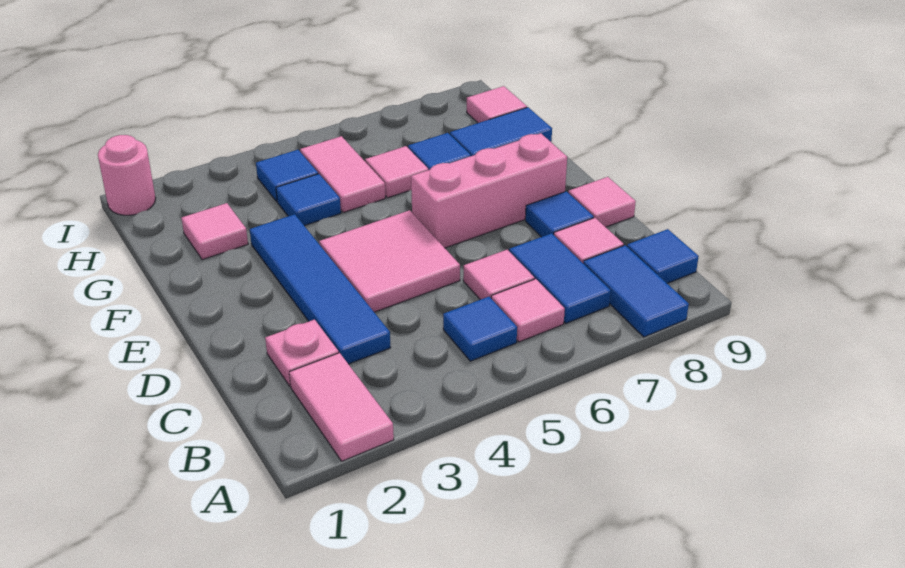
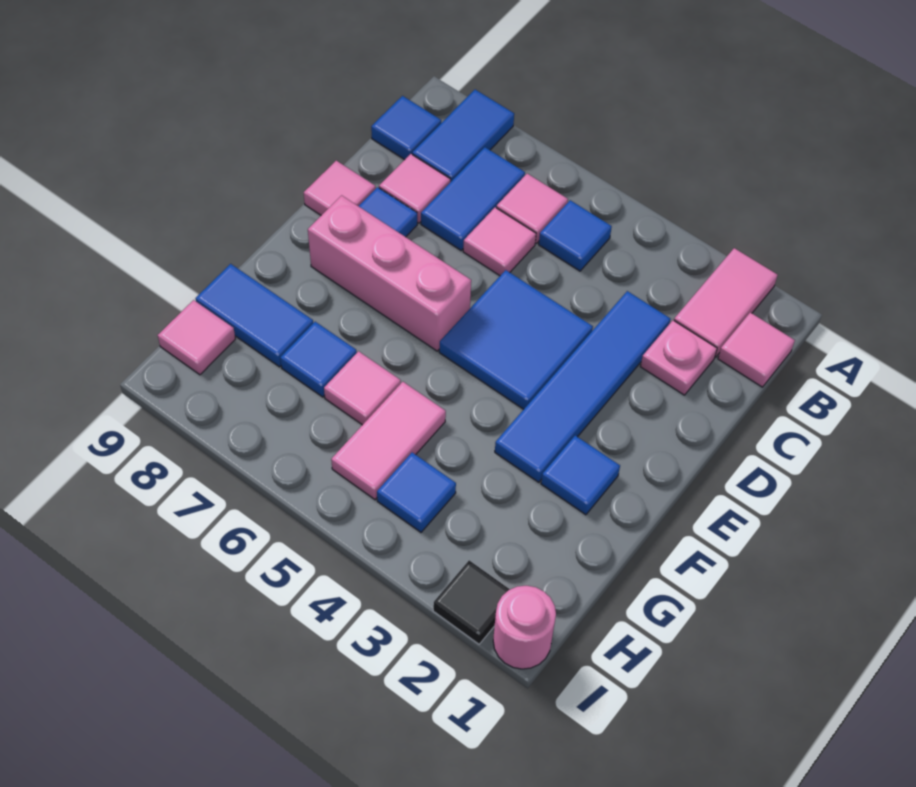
pink tile D4:E5 level 1 -> blue tile D4:E5 level 1
pink tile G2 level 1 -> pink tile B1 level 1
blue tile G4 level 1 -> blue tile F2 level 1
none -> black tile I2 level 1

